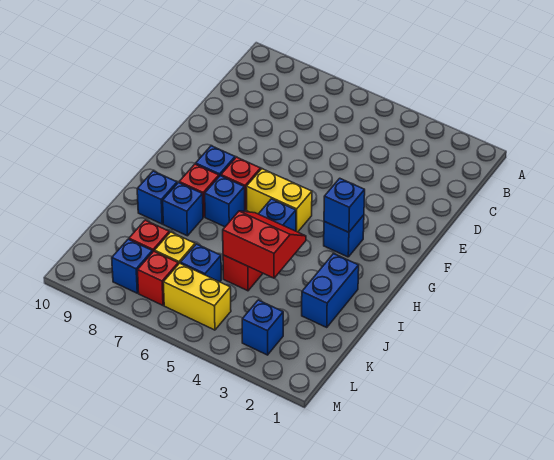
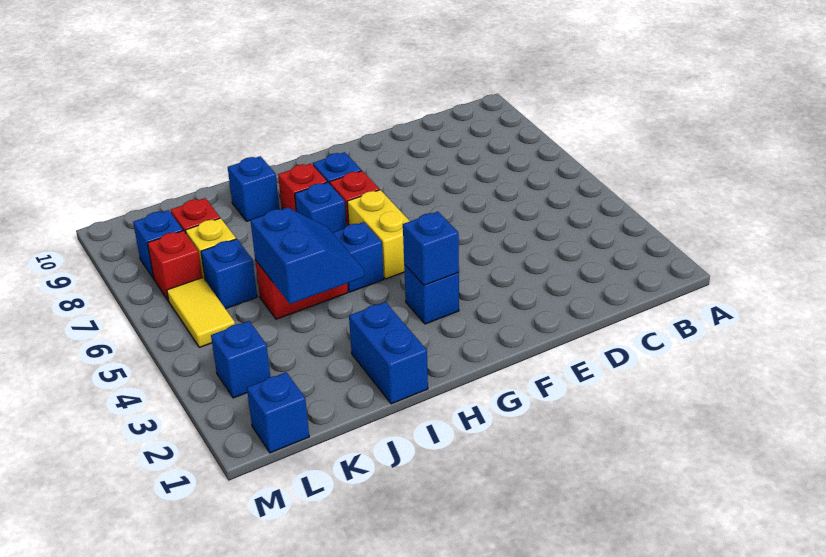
blue brick I2:J2 level 1 -> blue brick I1:I2 level 1
red slope I4:J5 level 2 top J -> blue slope I4:J5 level 2 top J
blue brick I8 level 1 -> blue brick L1 level 1
yellow brick L5:L6 level 1 -> yellow tile L5:L6 level 1

